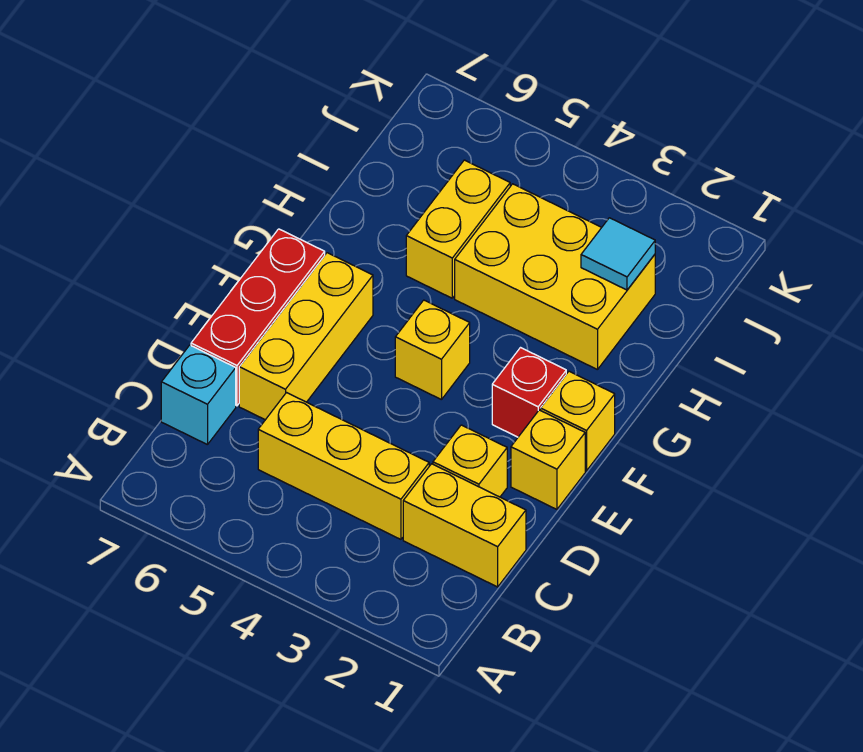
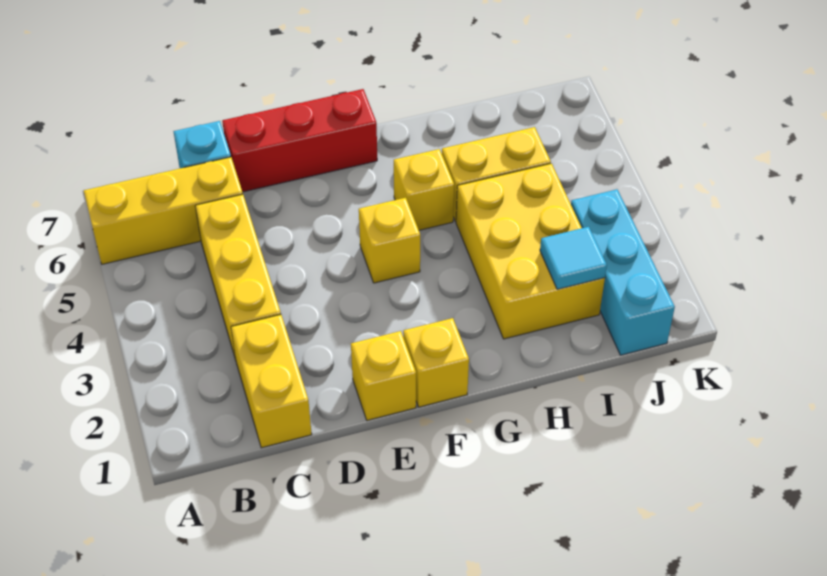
yellow brick D2 level 1 -> yellow brick G5 level 1
yellow brick D6:F6 level 1 -> yellow brick A6:C6 level 1
red brick F2 level 1 -> none
none -> cyan brick J1:J3 level 1

